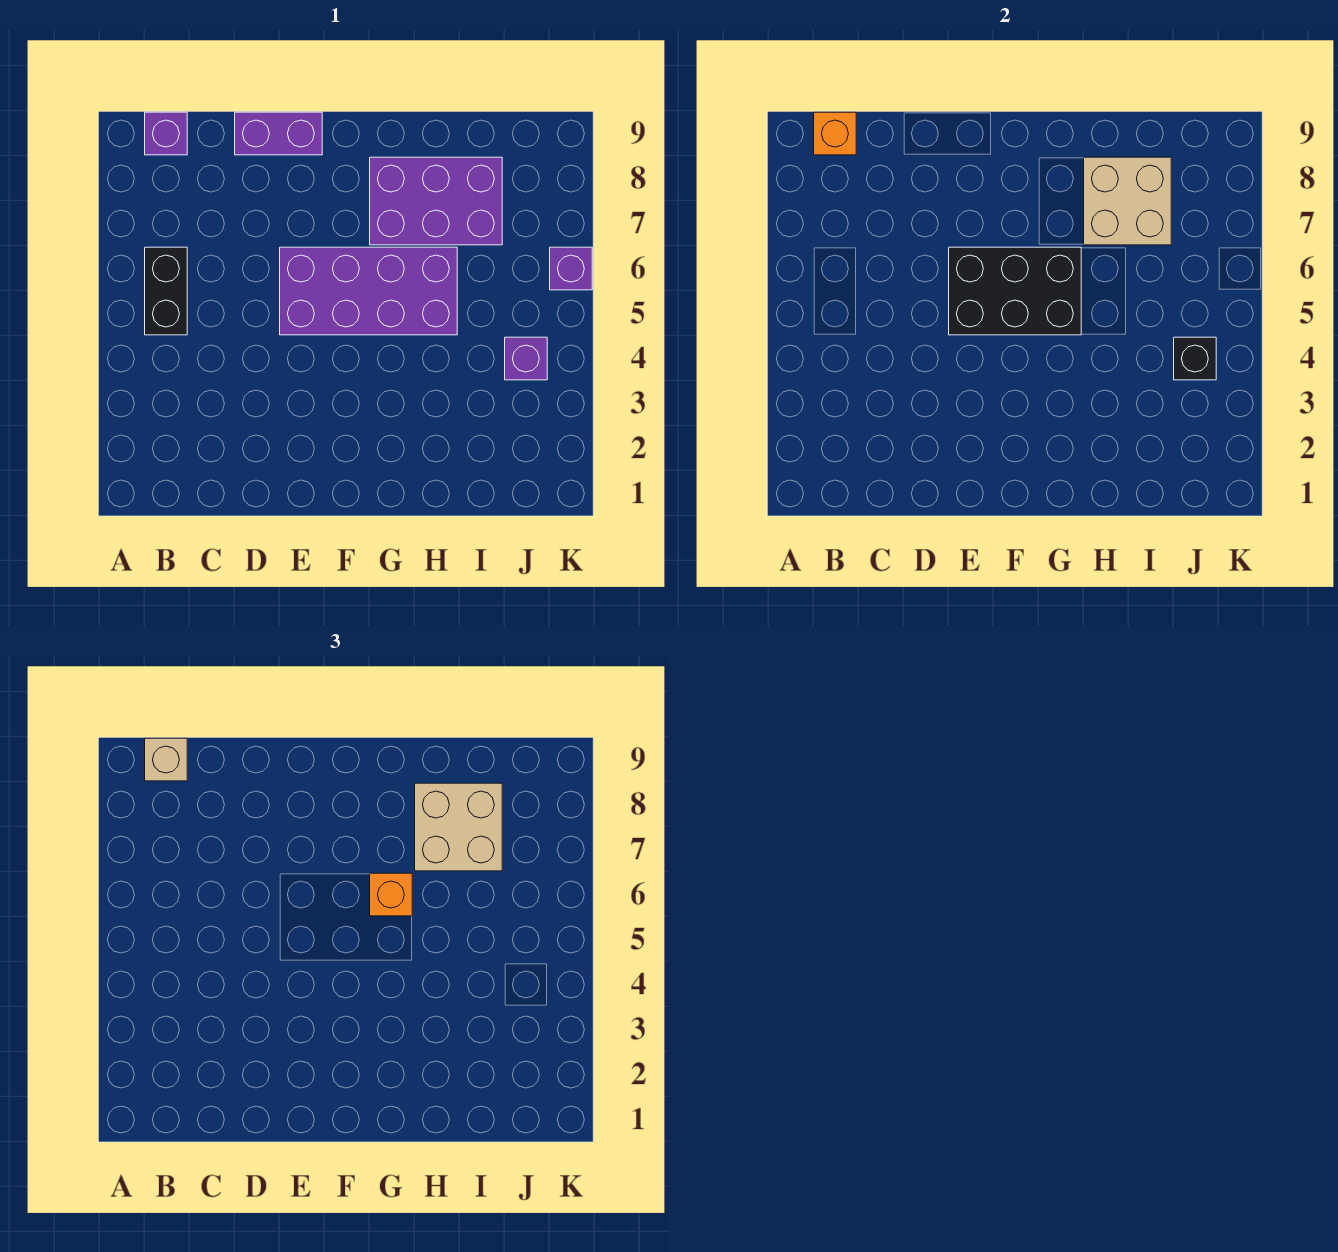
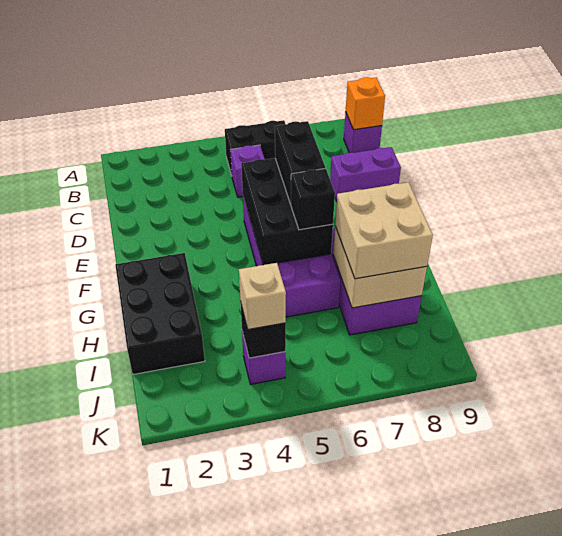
tan brick B9 level 3 -> tan brick J4 level 3
purple brick D9:E9 level 1 -> purple brick D8:D9 level 1
none -> black brick E6:F6 level 3
none -> black brick G1:I2 level 1
orange brick G6 level 3 -> black brick G6 level 3
purple brick K6 level 1 -> purple brick C5 level 1

